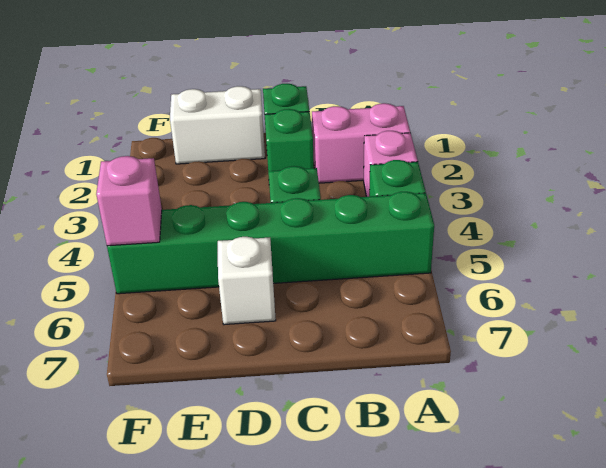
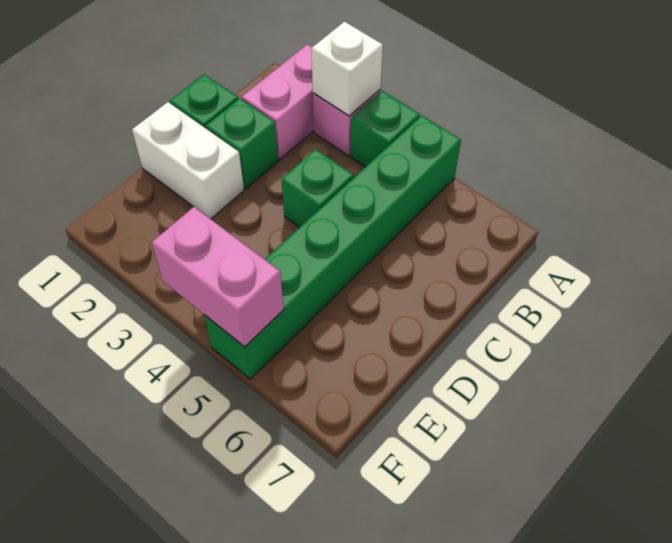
white brick D1:E1 level 1 -> white brick D1:D2 level 1
white brick D6 level 1 -> white brick A3 level 2
pink brick F5 level 2 -> pink brick F4:F5 level 2

